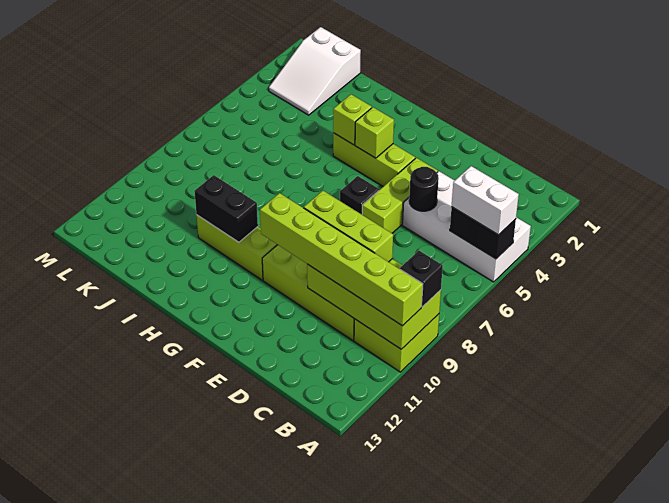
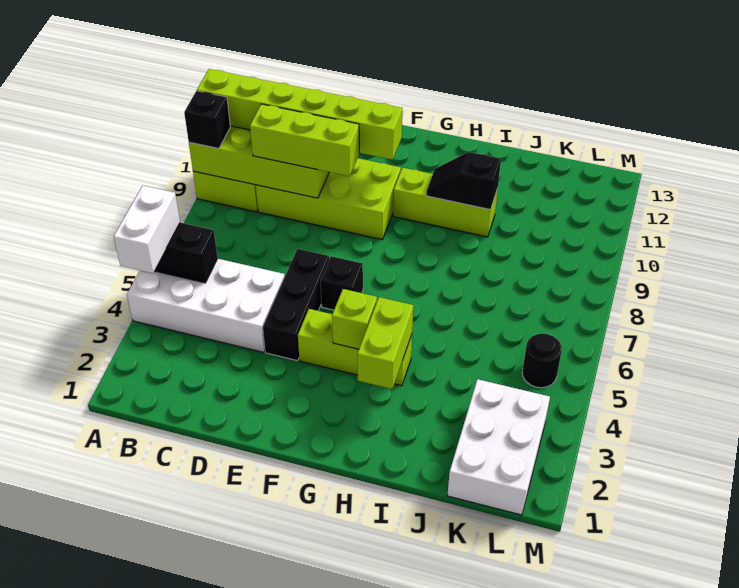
white brick A5:B5 level 3 -> white brick A4:A5 level 3
black round brick D5 level 2 -> black round brick L5 level 1
lime brick E4:E6 level 1 -> black brick E4:E6 level 1
lime brick H4 level 2 -> lime brick H3:H4 level 2
black brick H10:I10 level 2 -> black slope H10:I10 level 2 top I
white slope K1:L3 level 1 top 1 -> white brick K1:L3 level 1

